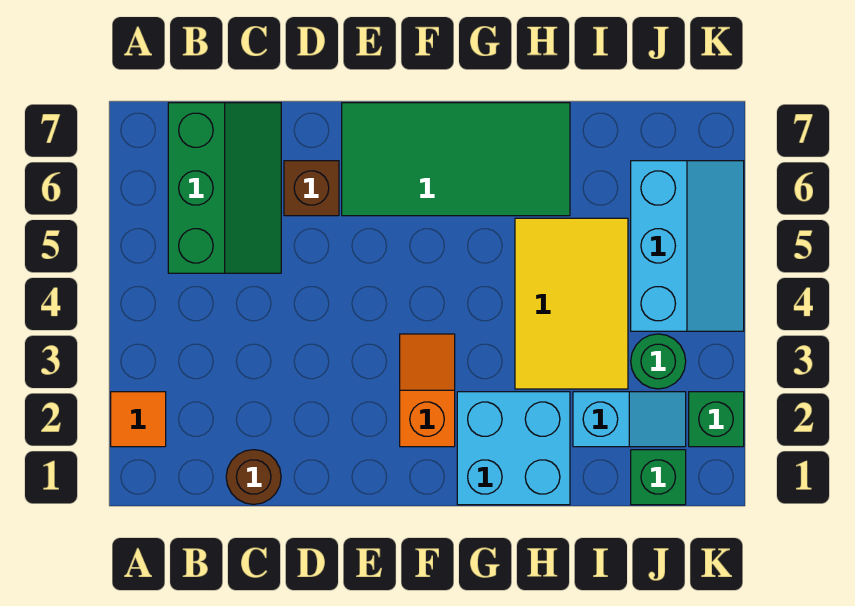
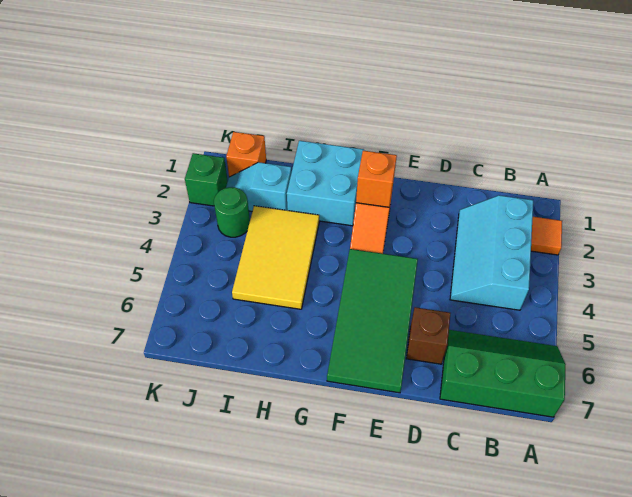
green slope B5:C7 level 1 top B -> green slope A6:C7 level 1 top 7
brown round brick C1 level 1 -> none
green tile E6:H7 level 1 -> green tile E4:F7 level 1
none -> orange brick F2 level 2
green brick J1 level 1 -> orange brick J1 level 1
cyan slope J4:K6 level 1 top J -> cyan slope B2:C4 level 1 top B

